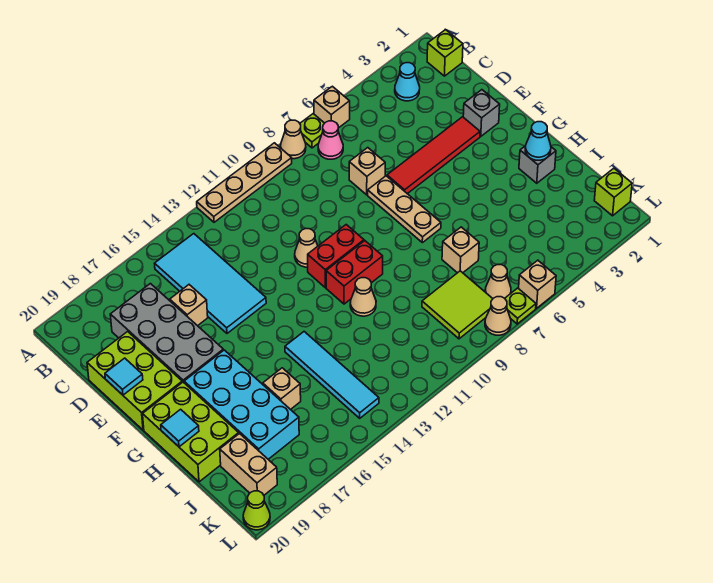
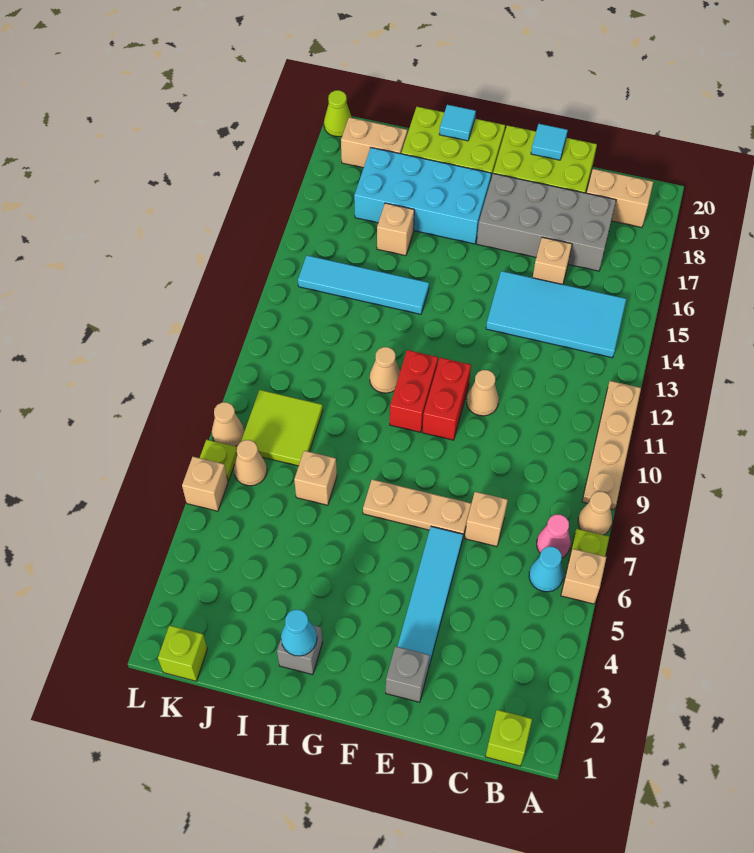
cyan cone B3 level 1 -> cyan cone B6 level 1
none -> tan brick B19:C19 level 1
red tile E3:E6 level 1 -> cyan tile E3:E6 level 1

